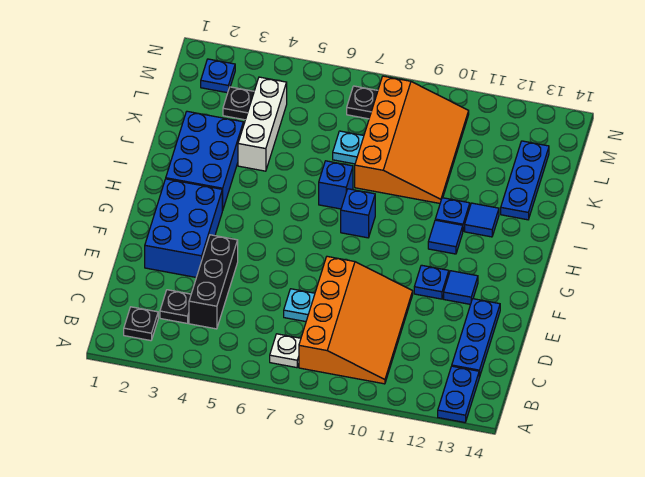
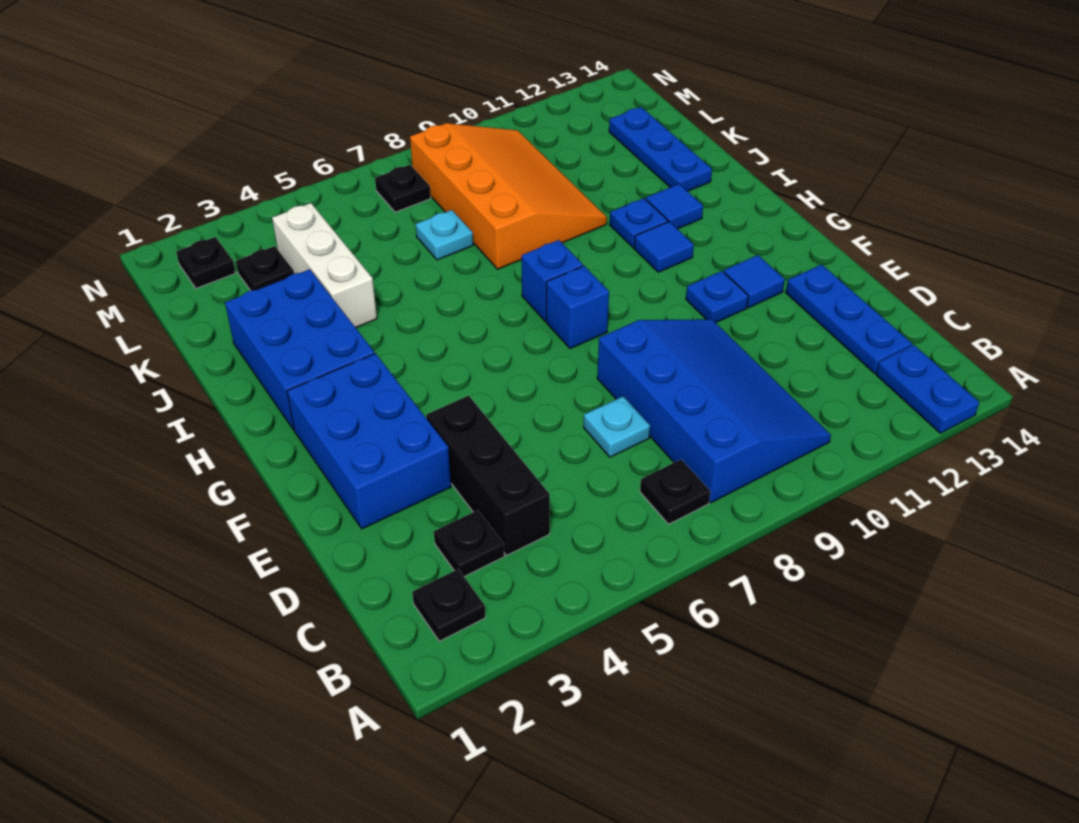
white plate B7 level 1 -> black plate B7 level 1
orange slope B8:E10 level 1 top 8 -> blue slope B8:E10 level 1 top 8
blue brick I7 level 1 -> blue brick G8 level 1
blue plate M2 level 1 -> black plate M2 level 1

